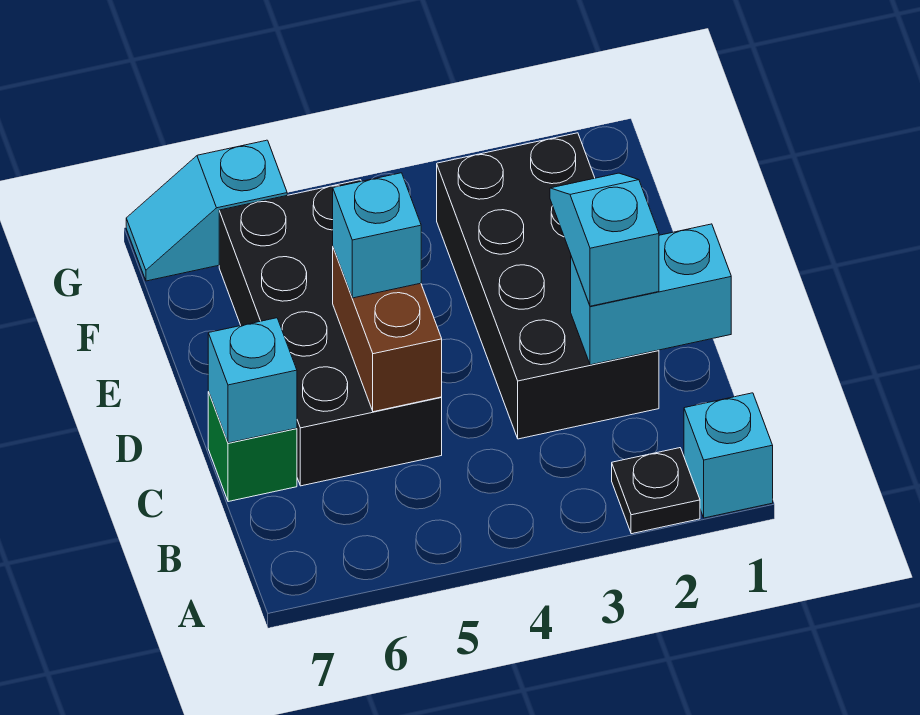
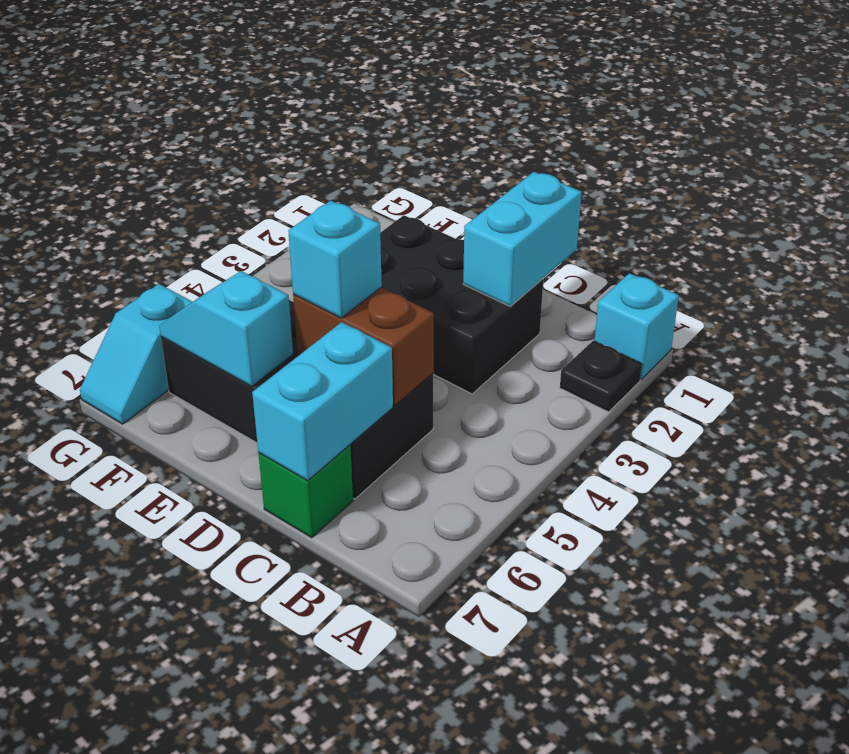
black brick C2:F3 level 1 -> black brick C2:E3 level 1
cyan slope C2:D2 level 3 top C -> cyan slope E6:F6 level 2 top E
cyan brick C7 level 2 -> cyan brick C6:C7 level 2

